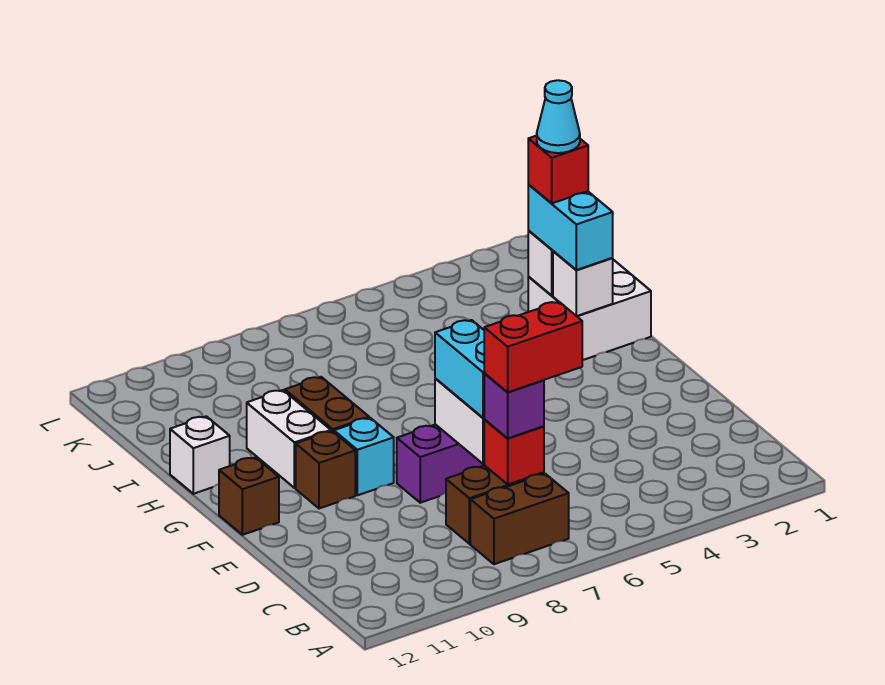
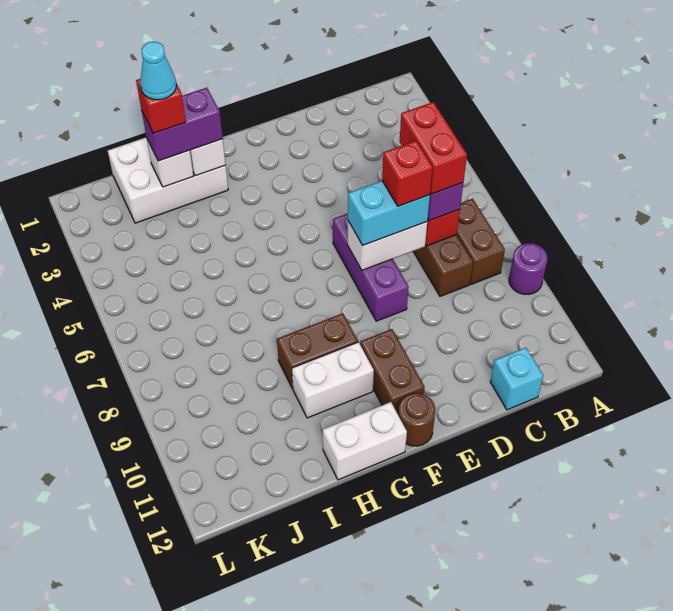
none -> purple round brick A9 level 1
none -> red brick D7 level 4
cyan brick F9 level 1 -> cyan brick C12 level 1
brown brick F10 level 1 -> brown brick F10:F11 level 1
brown brick F12 level 1 -> brown round brick F12 level 1
white brick H1:I2 level 1 -> white brick H1:J2 level 1
cyan brick H2:I2 level 3 -> purple brick H2:I2 level 3
white brick H12 level 1 -> white brick G12:H12 level 1

